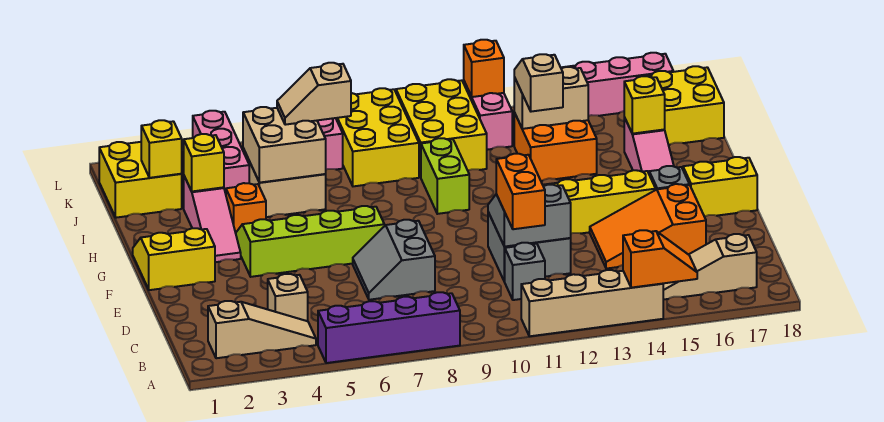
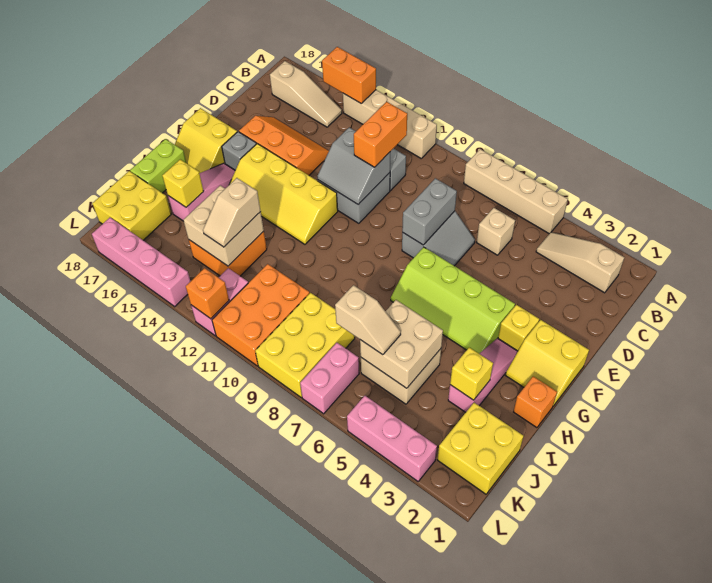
purple brick A5:A8 level 1 -> tan brick A5:A8 level 1
orange slope A14:A15 level 2 top 14 -> orange brick A14:A15 level 2
tan brick C4 level 1 -> tan brick C6 level 1
none -> grey brick D8:E8 level 2
orange slope D14:E16 level 1 top 16 -> orange slope D14:E16 level 1 top E
orange brick H4 level 1 -> orange brick H1 level 1
lime brick H10:I10 level 1 -> lime brick H18:I18 level 1
yellow brick J2 level 2 -> yellow brick F3 level 1
pink brick J4:L4 level 1 -> pink brick L3:L5 level 1
yellow brick J10:L11 level 1 -> orange brick J10:L11 level 1
tan brick J13:J14 level 2 -> tan brick I13:J14 level 2

